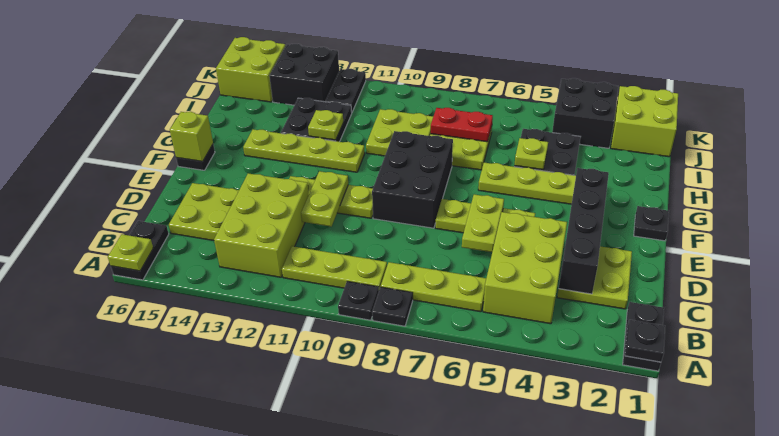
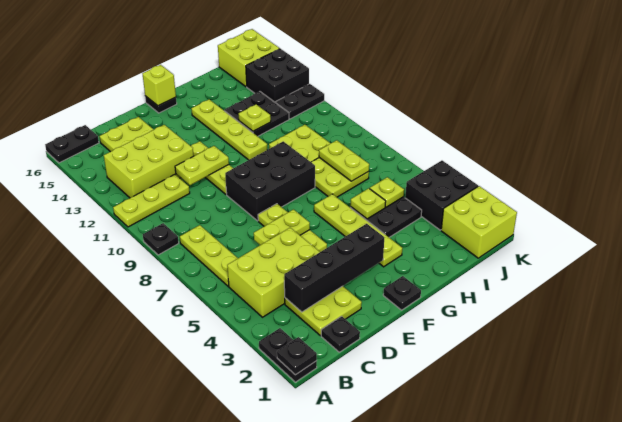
black plate A1:B1 level 1 -> black plate A1:A2 level 1
black plate A8 level 1 -> black plate C1 level 1
lime plate A16 level 2 -> lime plate I5 level 2
lime plate B9:B11 level 1 -> lime plate A11:C11 level 1
red plate I7:I8 level 2 -> lime plate I7:I8 level 2

